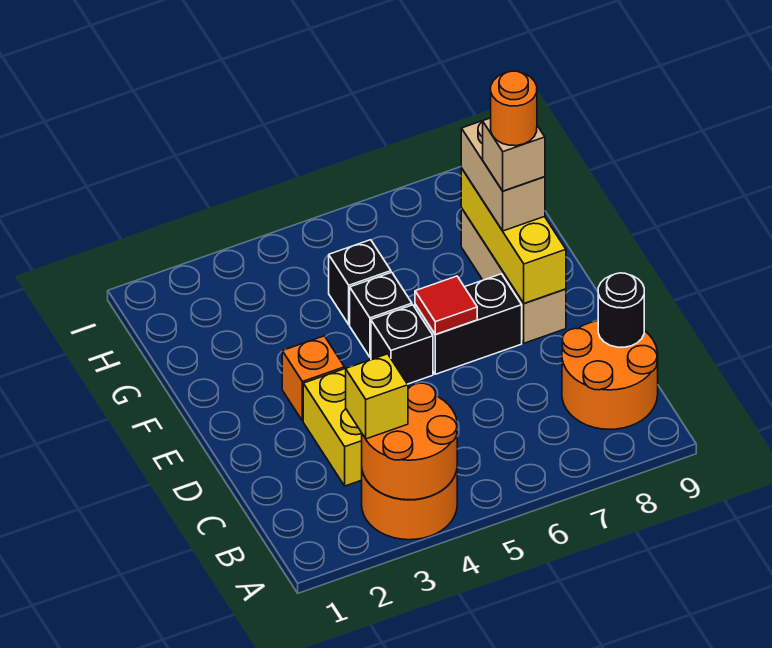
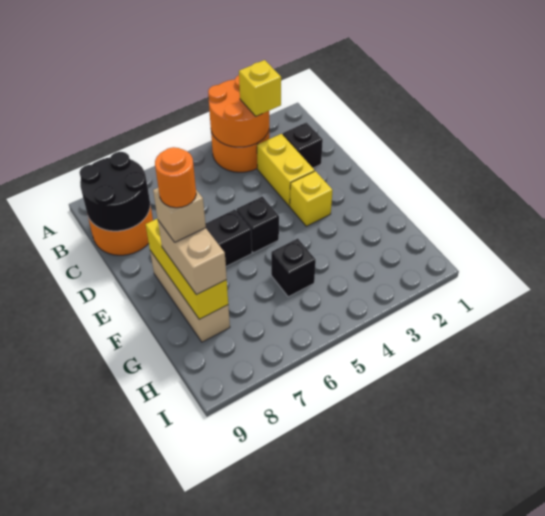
black round brick C9 level 2 -> black round brick B8:C9 level 2
orange brick E3 level 1 -> yellow brick E3 level 1
red tile E6 level 2 -> none
black brick F5 level 1 -> black brick C2 level 1

